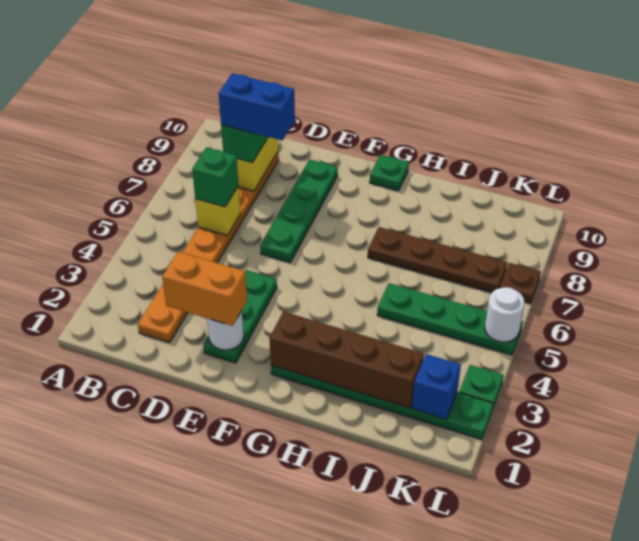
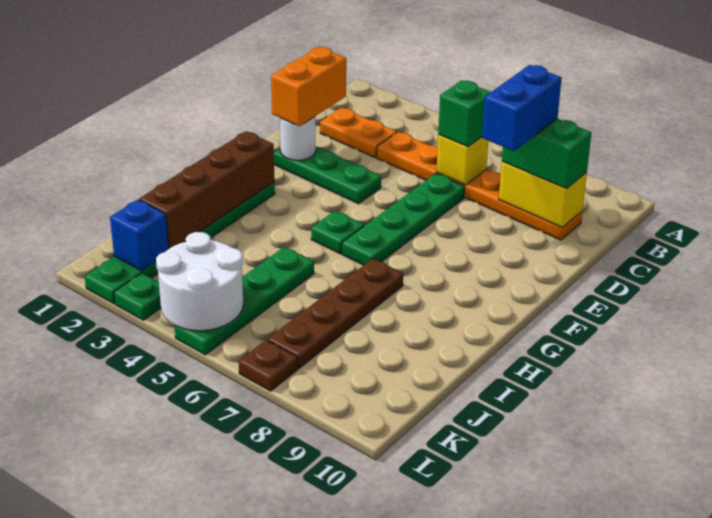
green plate E6:E9 level 1 -> green plate D6:G6 level 1
green plate G10 level 1 -> green plate G5 level 1
white round brick L5 level 2 -> white round brick K4:L5 level 2

